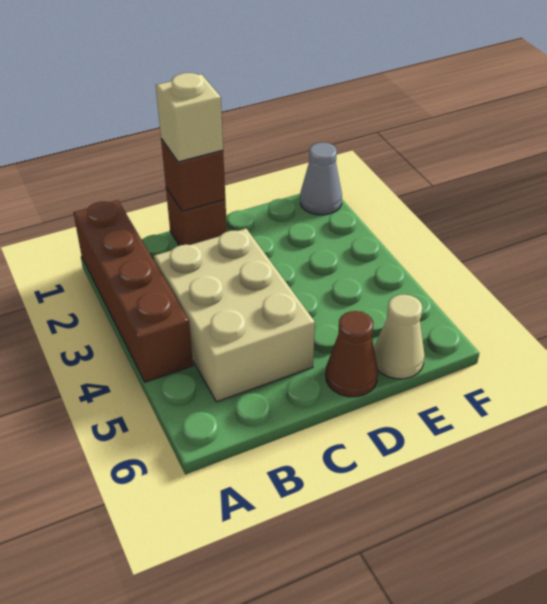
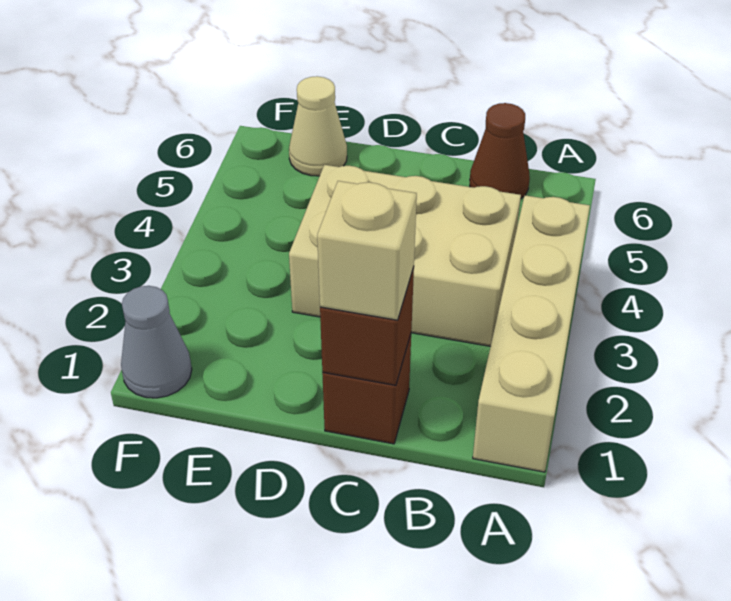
brown brick A1:A4 level 1 -> tan brick A1:A4 level 1
tan brick B3:C5 level 1 -> tan brick B3:D4 level 1
brown cone D6 level 1 -> brown cone B6 level 1

